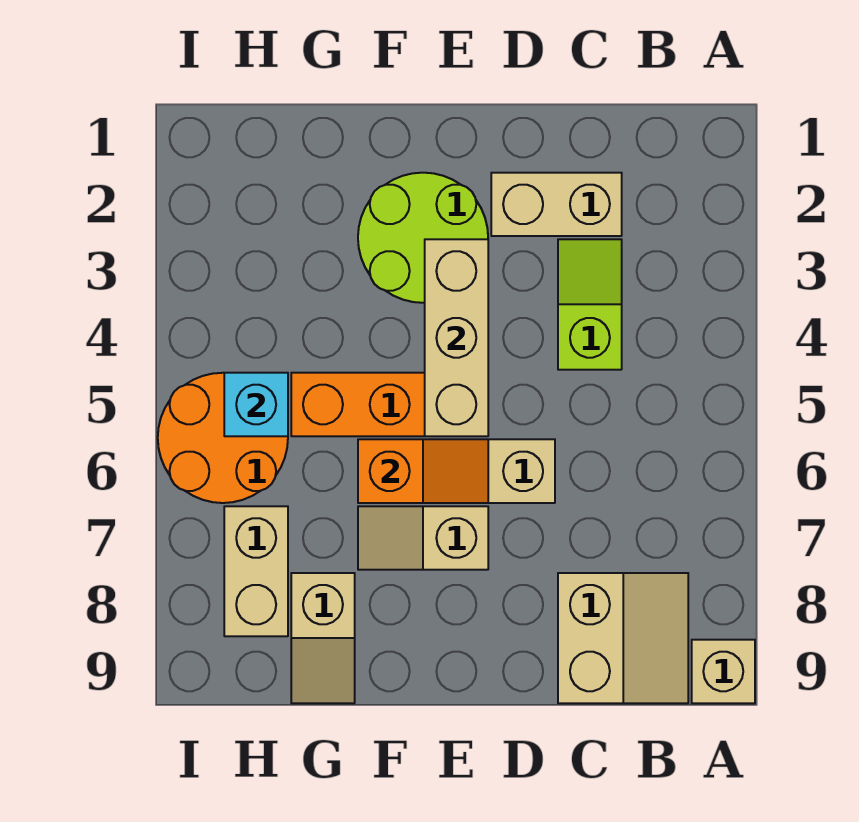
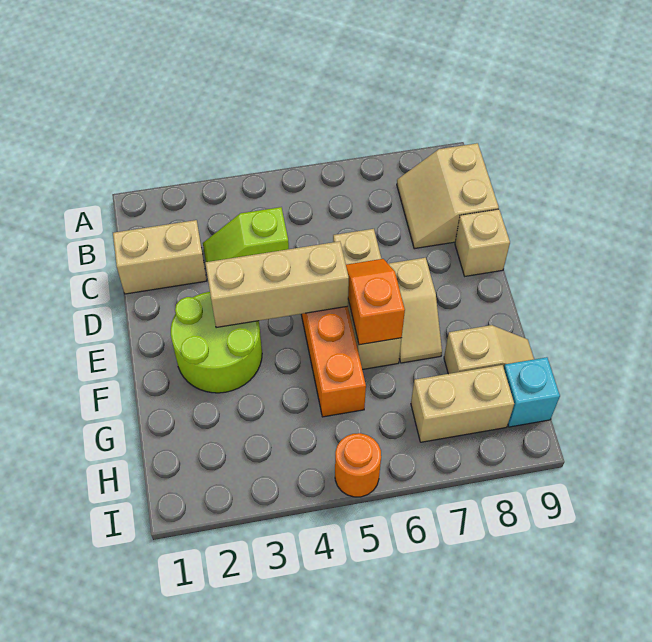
tan brick A9 level 1 -> tan brick D9 level 1
tan slope B8:C9 level 1 top C -> tan slope B8:C9 level 1 top 9
tan brick C2:D2 level 1 -> tan brick C1:C2 level 1
orange round brick H5:I6 level 1 -> orange round brick I5 level 1
cyan brick H5 level 2 -> cyan brick H9 level 1

